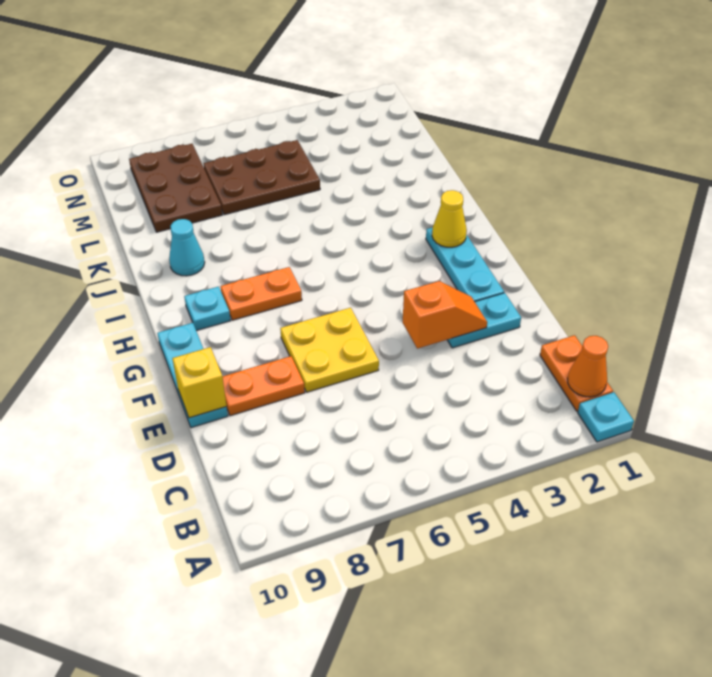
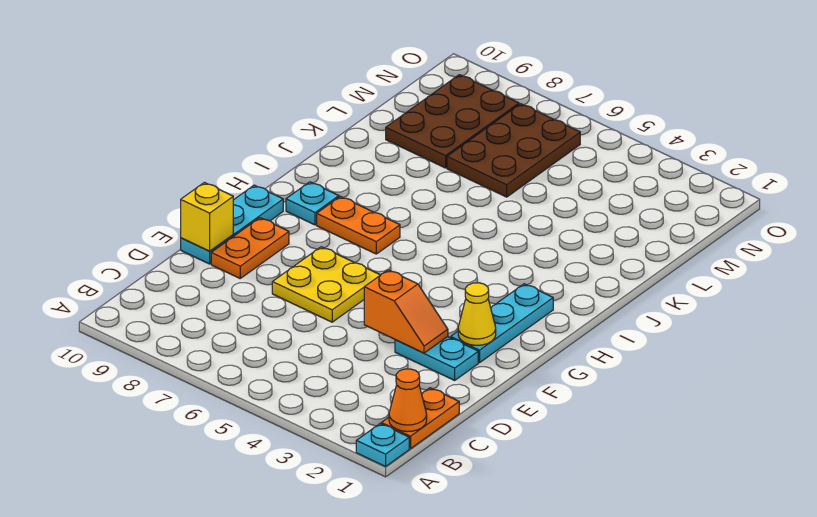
orange plate E8:E9 level 1 -> orange plate E9:F9 level 1
yellow cone H2 level 2 -> yellow cone F2 level 2
cyan cone J9 level 1 -> none
brown plate L5:M7 level 1 -> brown plate L6:N7 level 1

